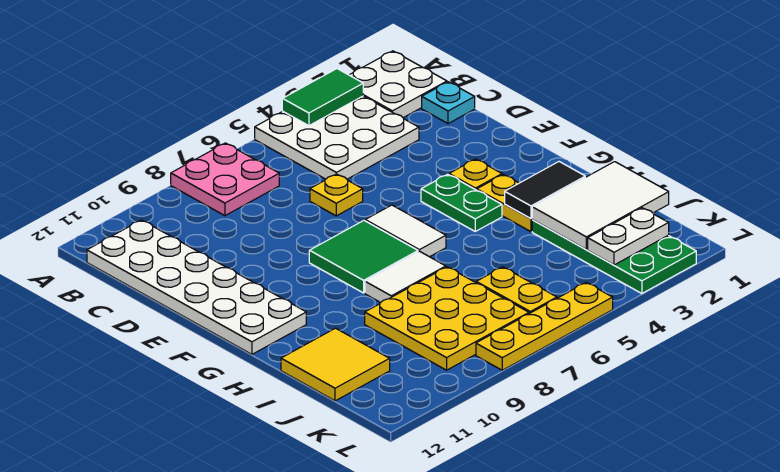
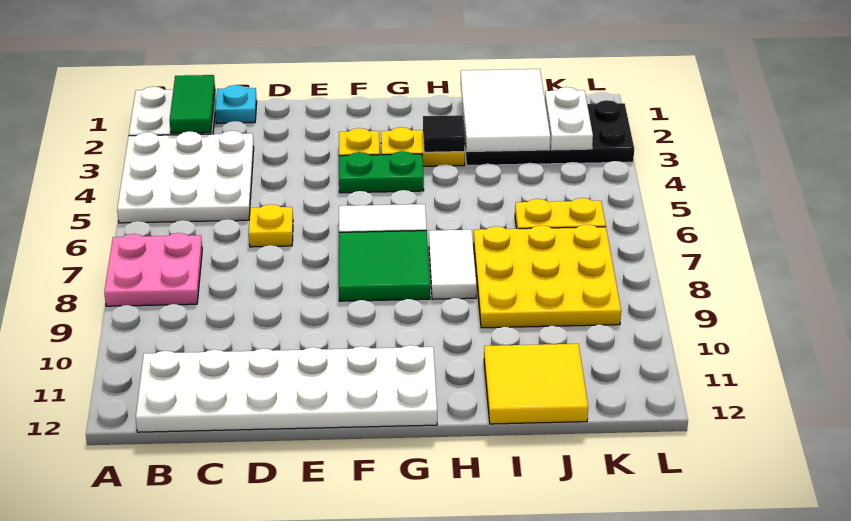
green tile A3:A4 level 2 -> green tile B1:B2 level 2
black tile H2:H3 level 2 -> black tile H3 level 2
green plate I2:L3 level 1 -> black plate I2:L3 level 1
yellow plate L5:L8 level 1 -> none

